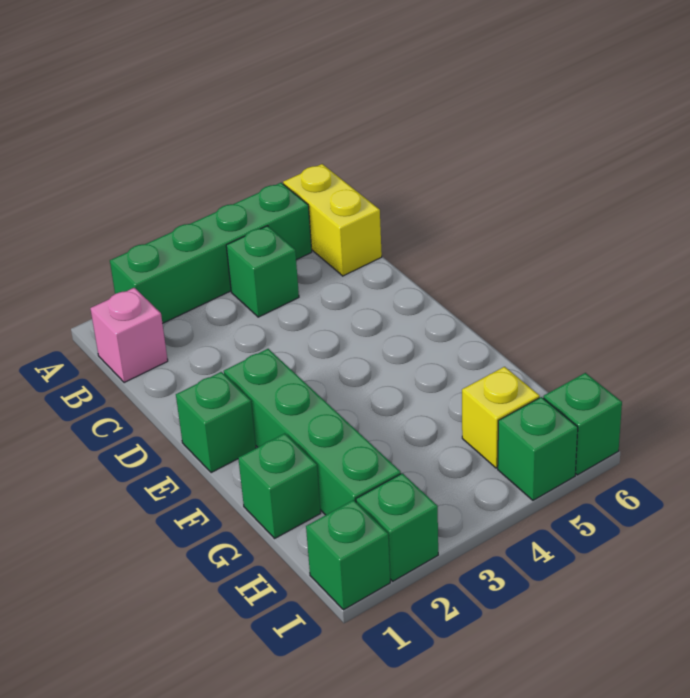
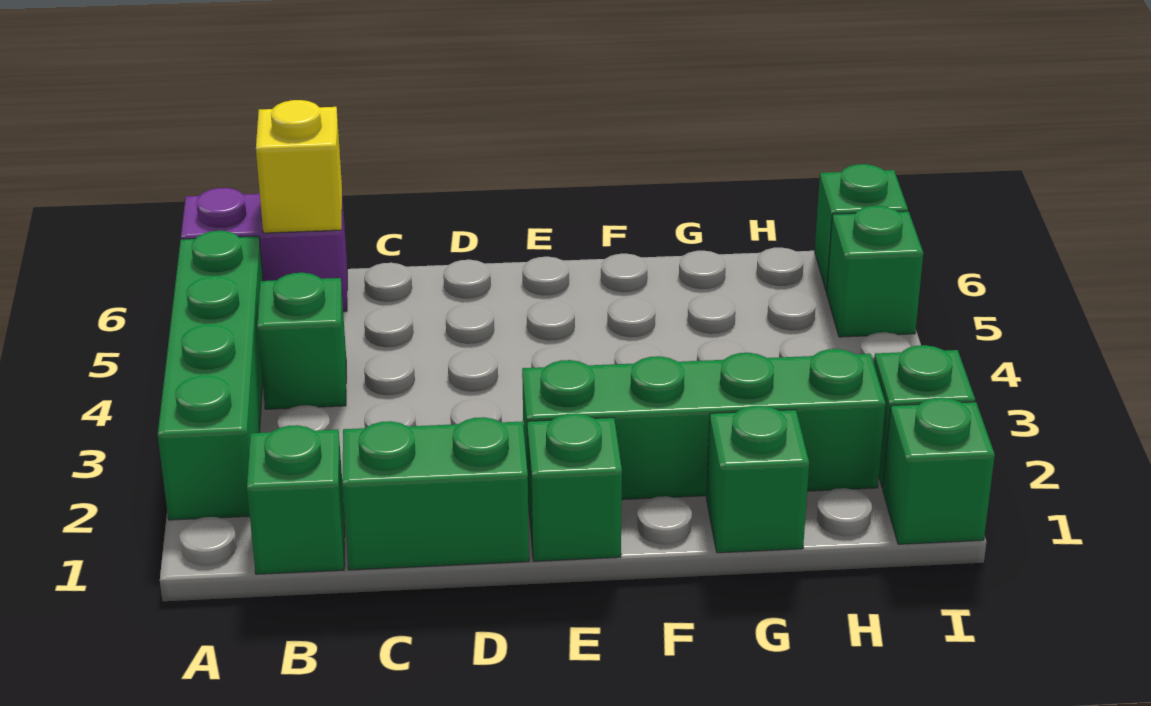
yellow brick A6:B6 level 1 -> purple brick A6:B6 level 1
pink brick B1 level 1 -> green brick B1 level 1
none -> green brick C1:D1 level 1
yellow brick H5 level 1 -> yellow brick B6 level 2

